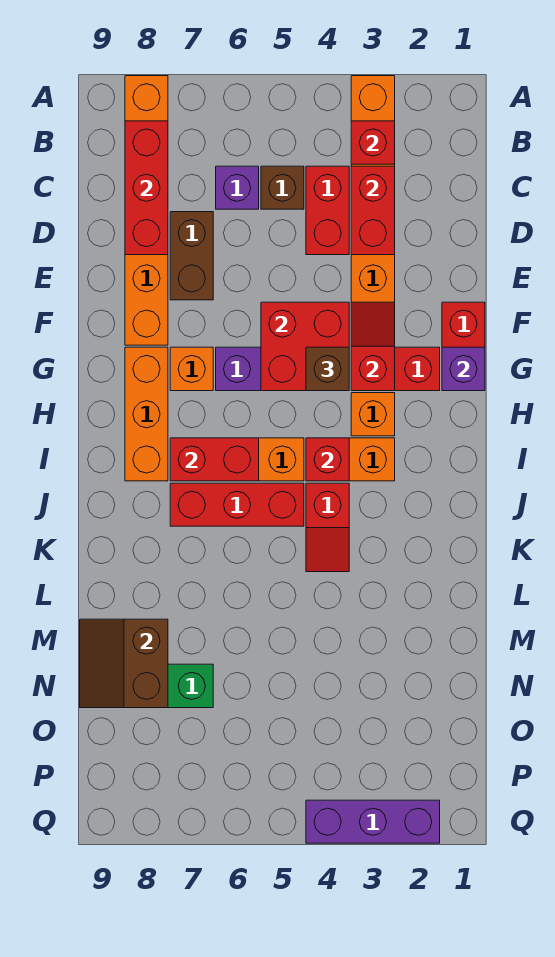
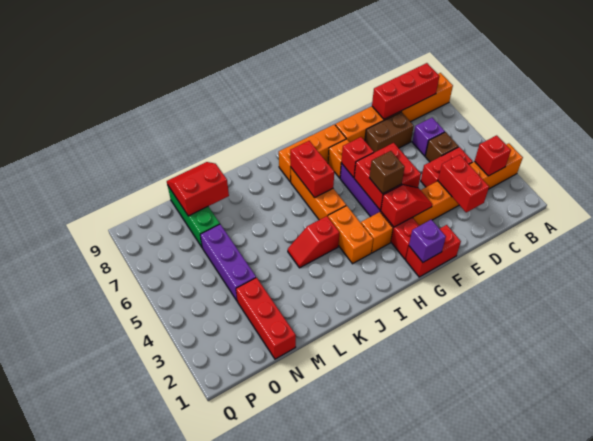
red brick C3:D3 level 2 -> red brick D2:D3 level 2
red brick I4 level 2 -> red brick G6 level 2
red brick J5:J7 level 1 -> red brick N1:N3 level 1
brown slope M8:N9 level 2 top 8 -> red slope M8:N9 level 2 top 8
purple brick Q2:Q4 level 1 -> purple brick N4:N6 level 1

